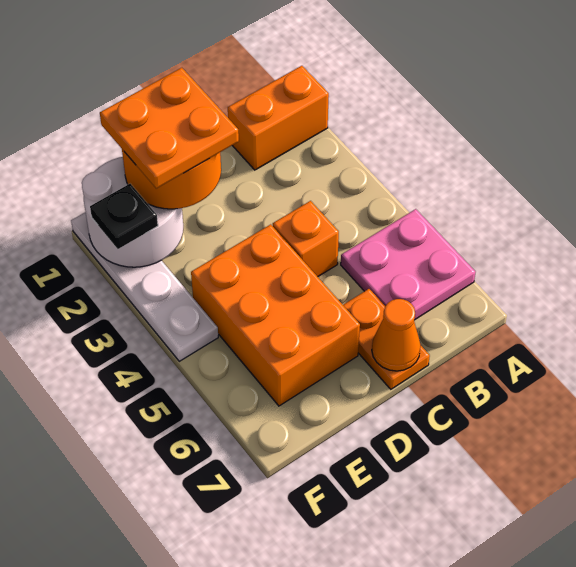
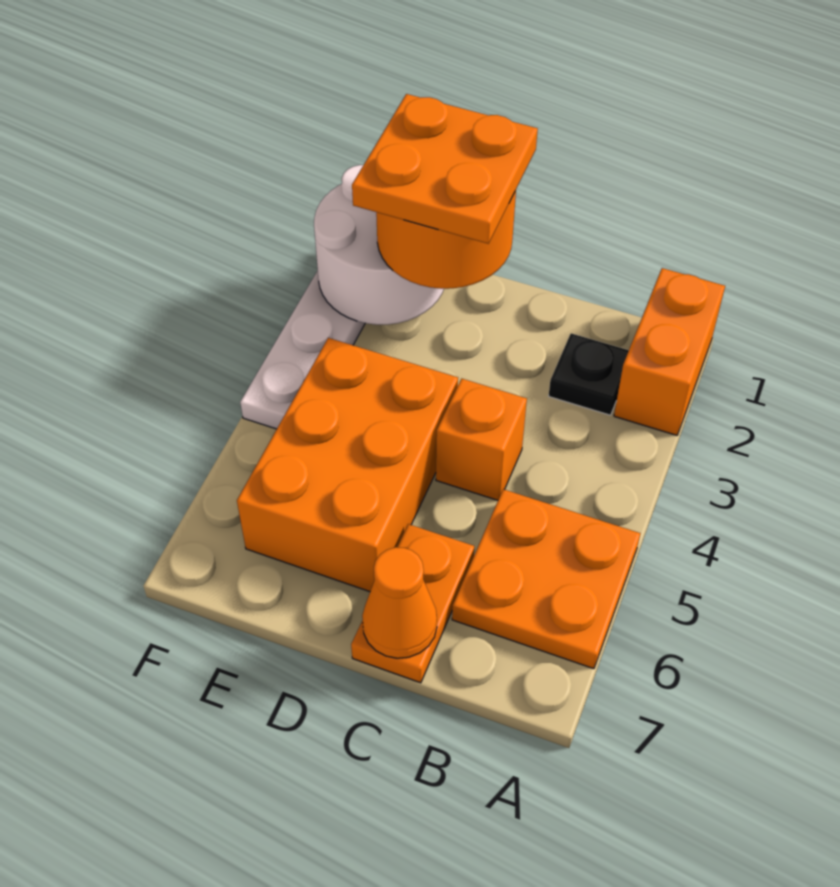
orange brick A1:B1 level 1 -> orange brick A1:A2 level 1
pink plate A5:B6 level 1 -> orange plate A5:B6 level 1
black plate F2 level 3 -> black plate B2 level 1

